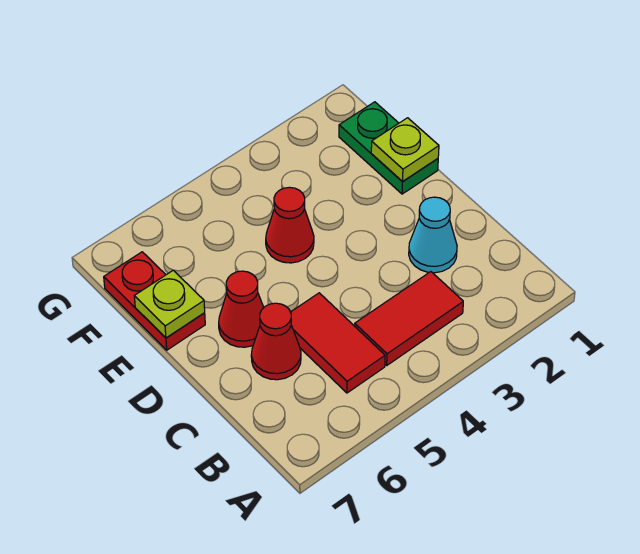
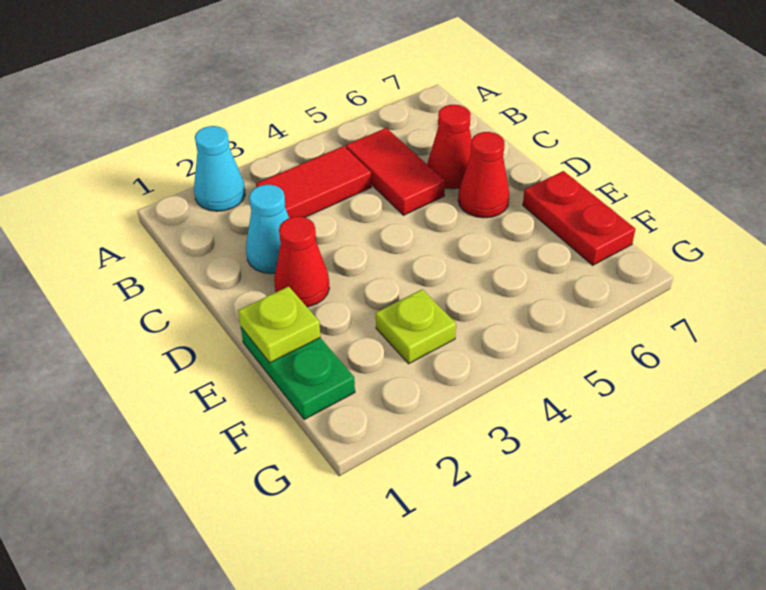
none -> cyan cone A2 level 1
red cone E4 level 1 -> red cone D2 level 1
lime plate E7 level 2 -> lime plate F3 level 1

